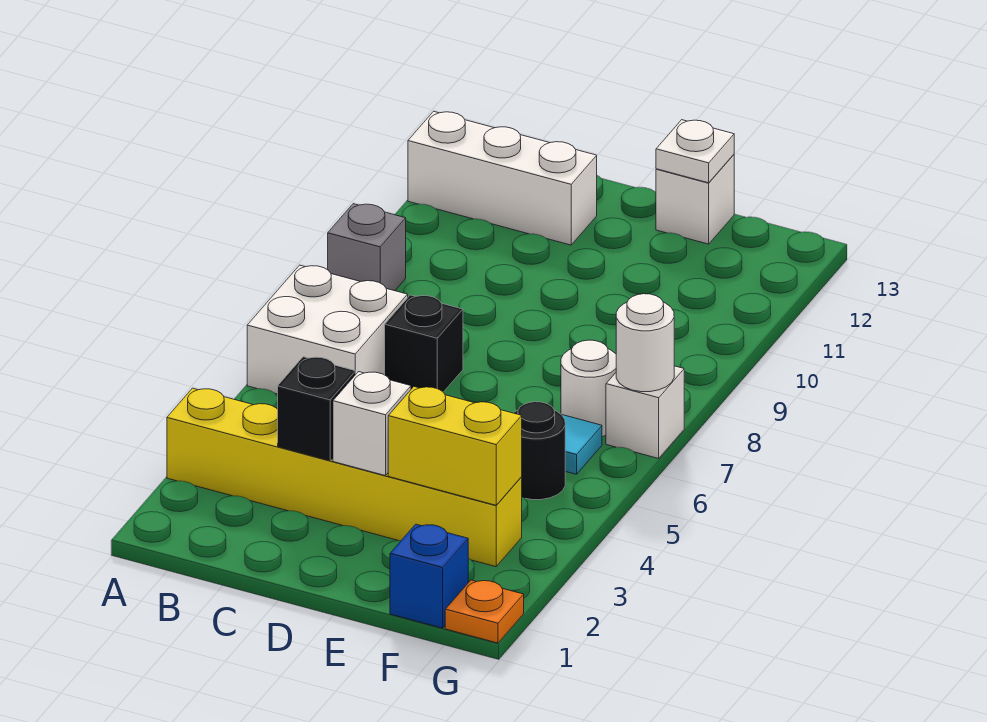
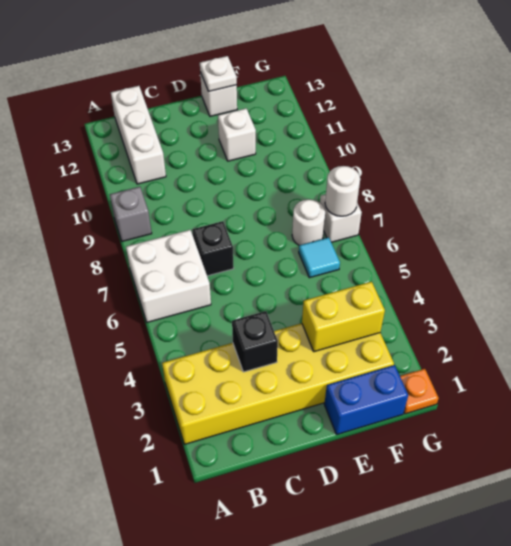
yellow brick A3:F3 level 1 -> yellow brick A2:F3 level 1
white brick A12:C12 level 1 -> white brick B11:B13 level 1
white brick D3 level 2 -> white brick E11 level 1
blue brick F1 level 1 -> blue brick E1:F1 level 1
black round brick F5 level 1 -> none

